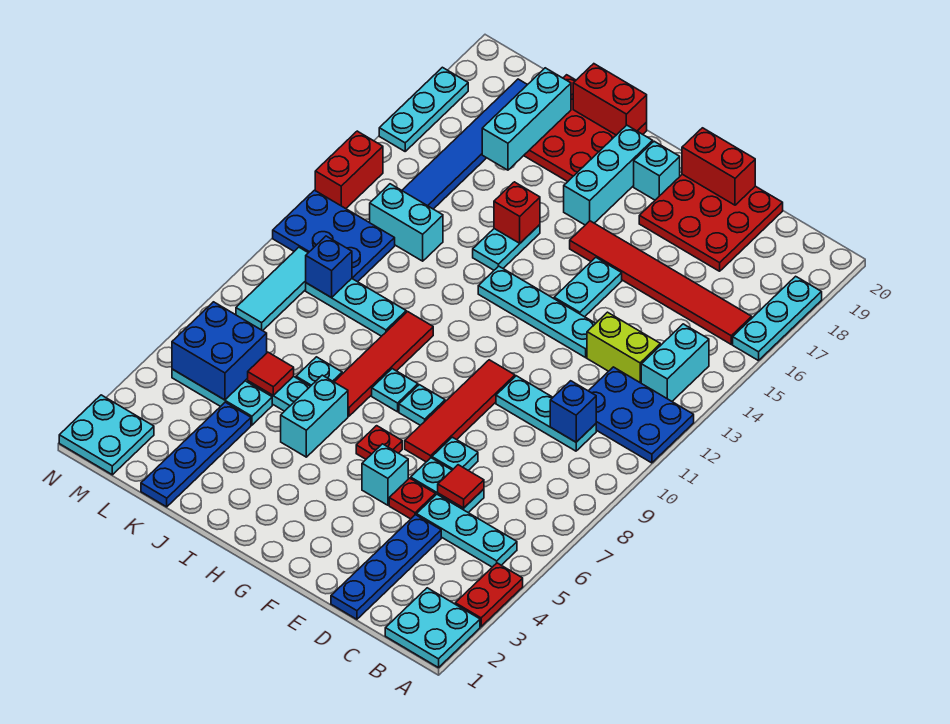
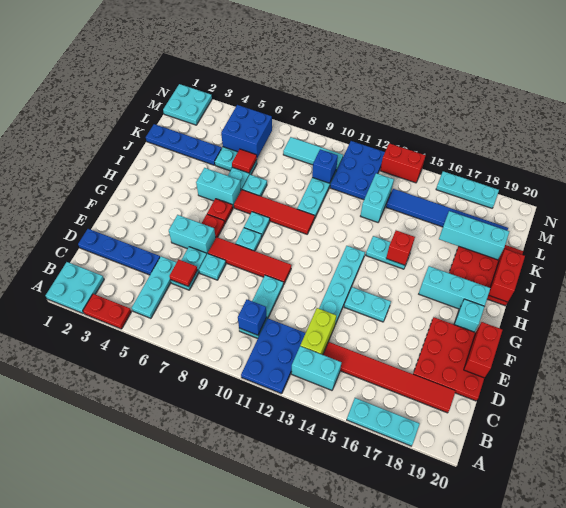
red tile B16:G16 level 1 -> red tile C14:C19 level 1
red plate E5 level 1 -> red plate H6 level 1
cyan brick F5 level 1 -> cyan brick F5:F6 level 1

